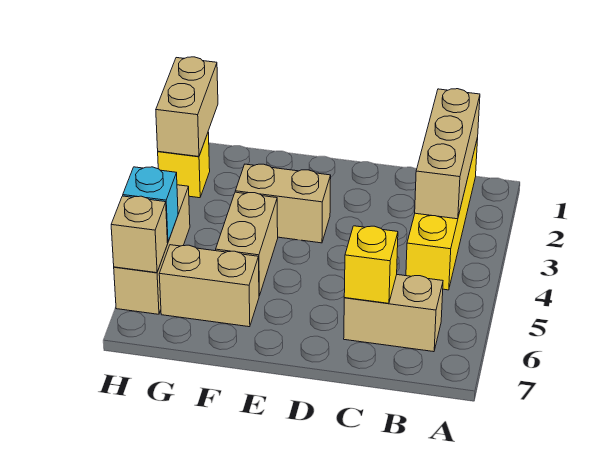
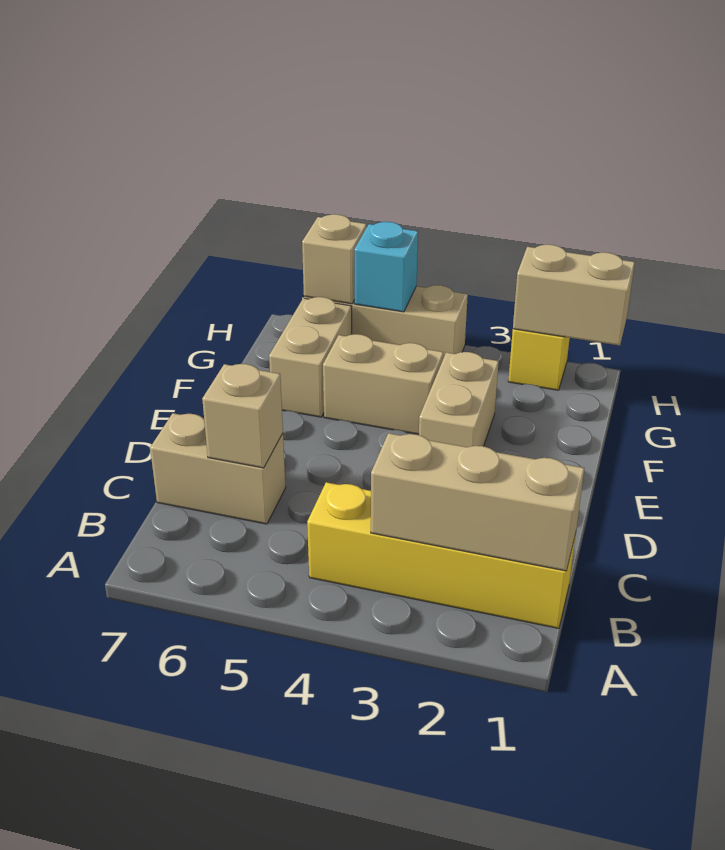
tan brick B6:C6 level 1 -> tan brick C6:C7 level 1
yellow brick C6 level 2 -> tan brick C6 level 2

